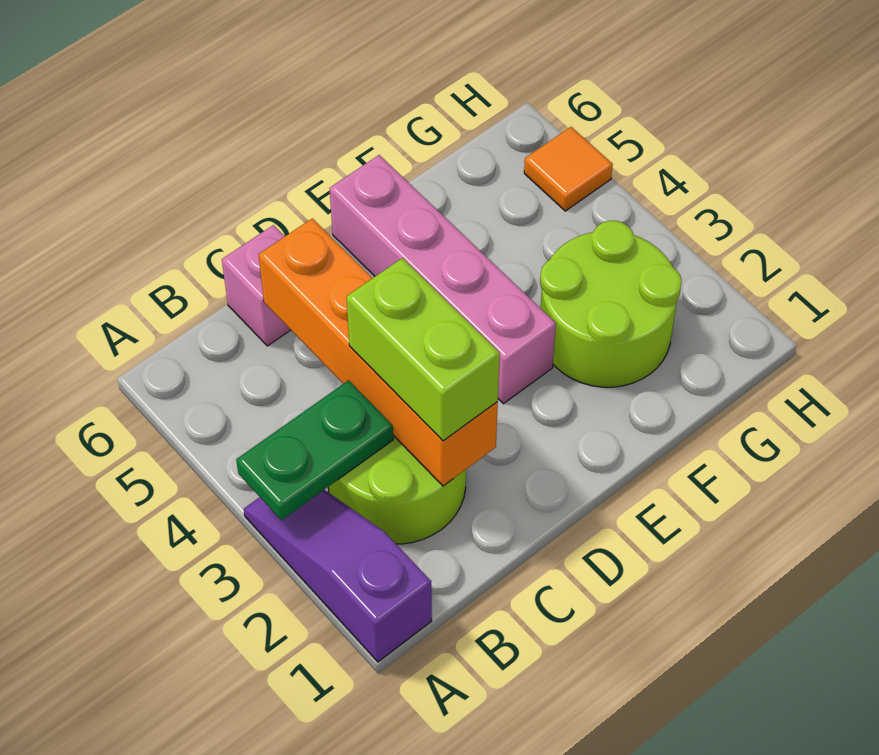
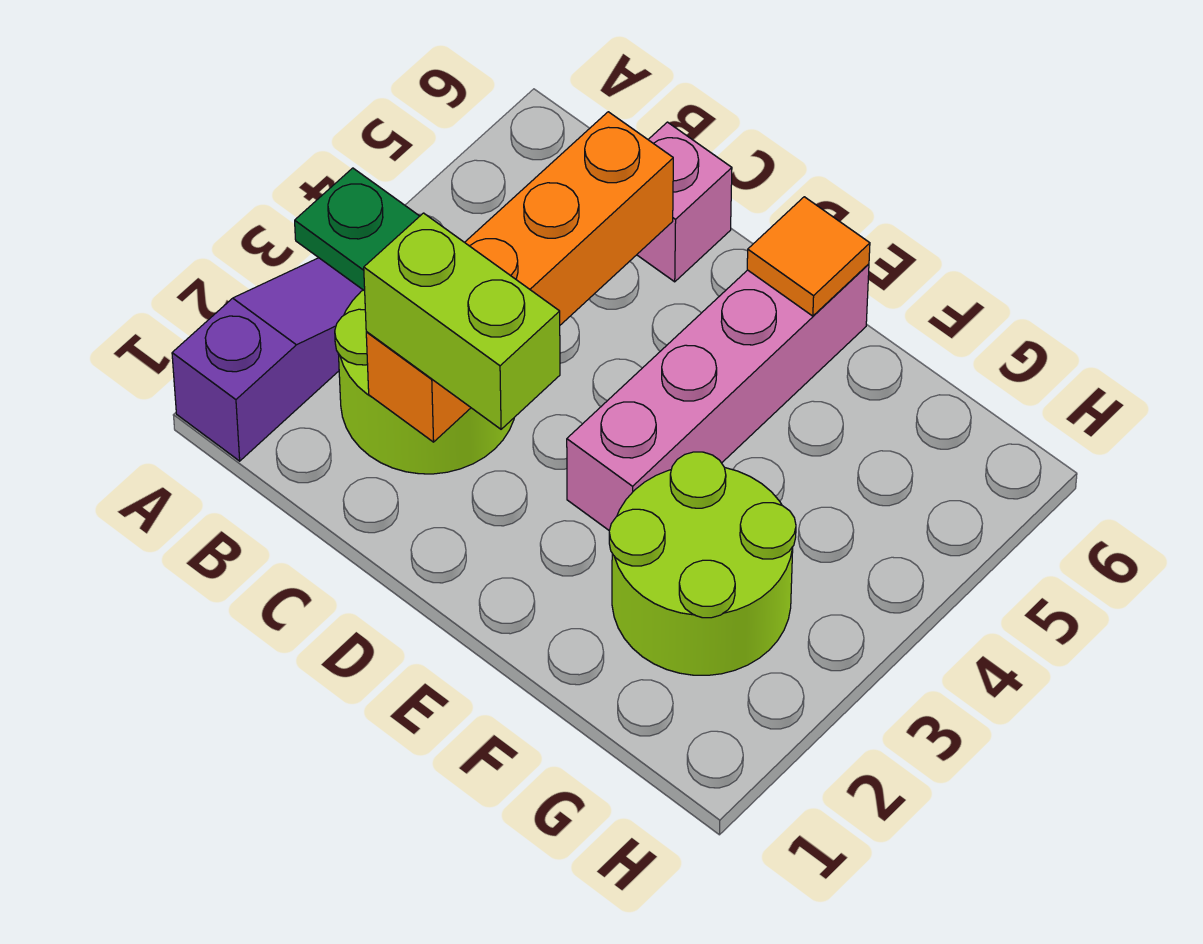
lime brick C2:C3 level 3 -> lime brick C2:D2 level 3
orange tile H5 level 1 -> orange tile E6 level 2

